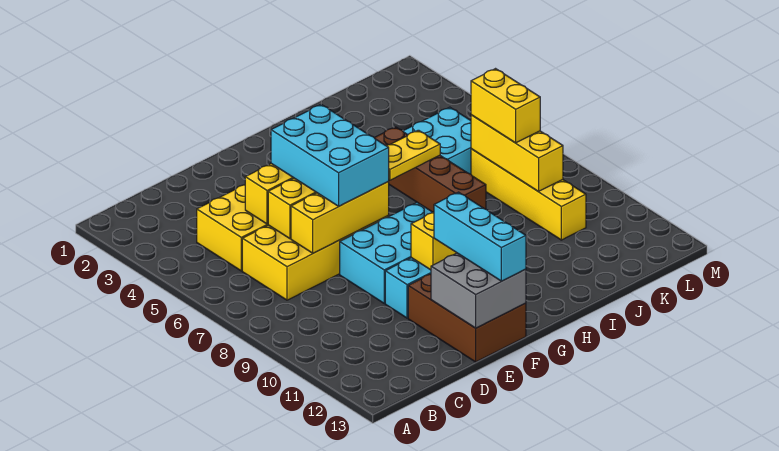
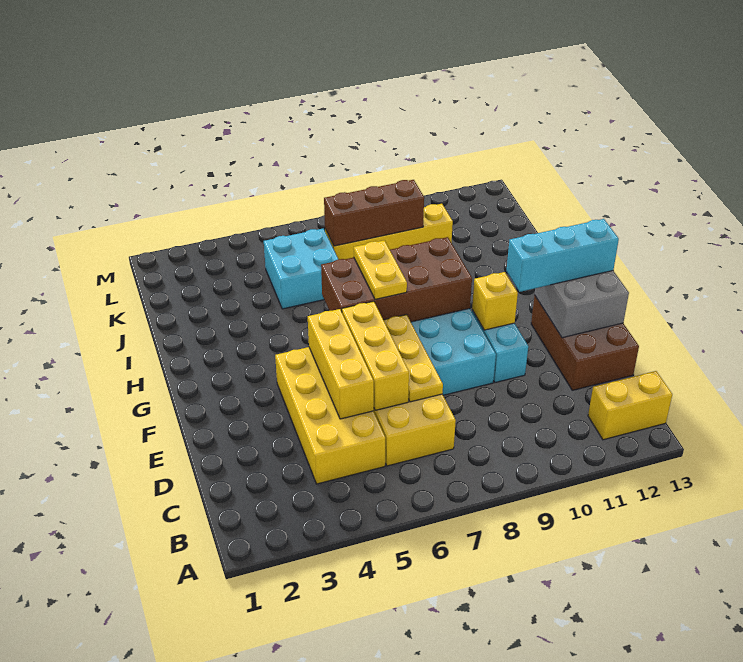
yellow brick D7:F7 level 2 -> yellow plate D7:F7 level 2
cyan brick E5:F7 level 3 -> none
brown brick E11:F13 level 1 -> brown brick D12:F13 level 1
brown brick H6:H9 level 2 -> brown brick G6:H9 level 2
yellow brick K7:K9 level 2 -> brown brick K7:K9 level 2
yellow brick K7:K8 level 3 -> yellow brick B12:B13 level 1

